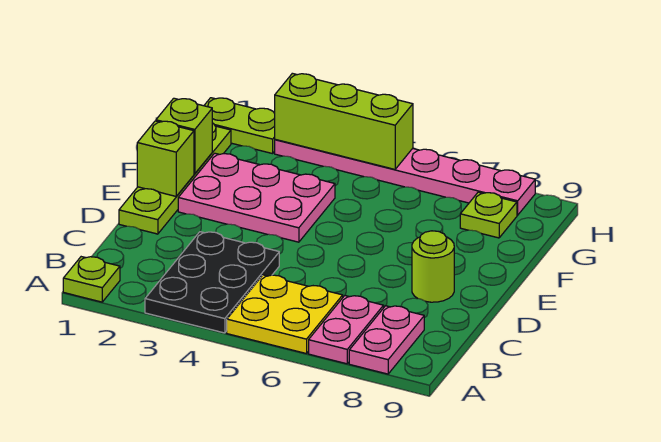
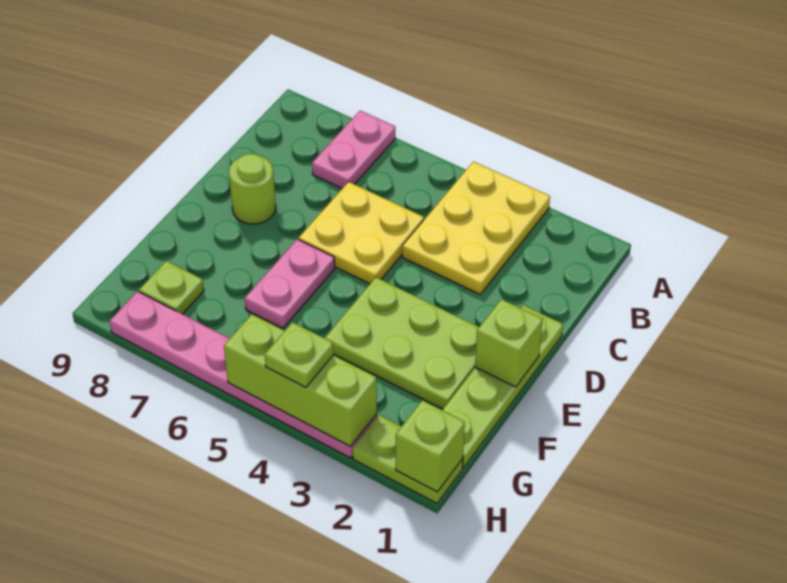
lime plate A1 level 1 -> lime plate H4 level 3
black plate A3:C4 level 1 -> yellow plate A3:C4 level 1
yellow plate A5:B6 level 1 -> yellow plate C5:D6 level 1
pink plate A8:B8 level 1 -> pink plate E6:F6 level 1
pink plate E2:F4 level 1 -> lime plate E2:F4 level 1
lime brick F1 level 2 -> lime brick H1 level 2

